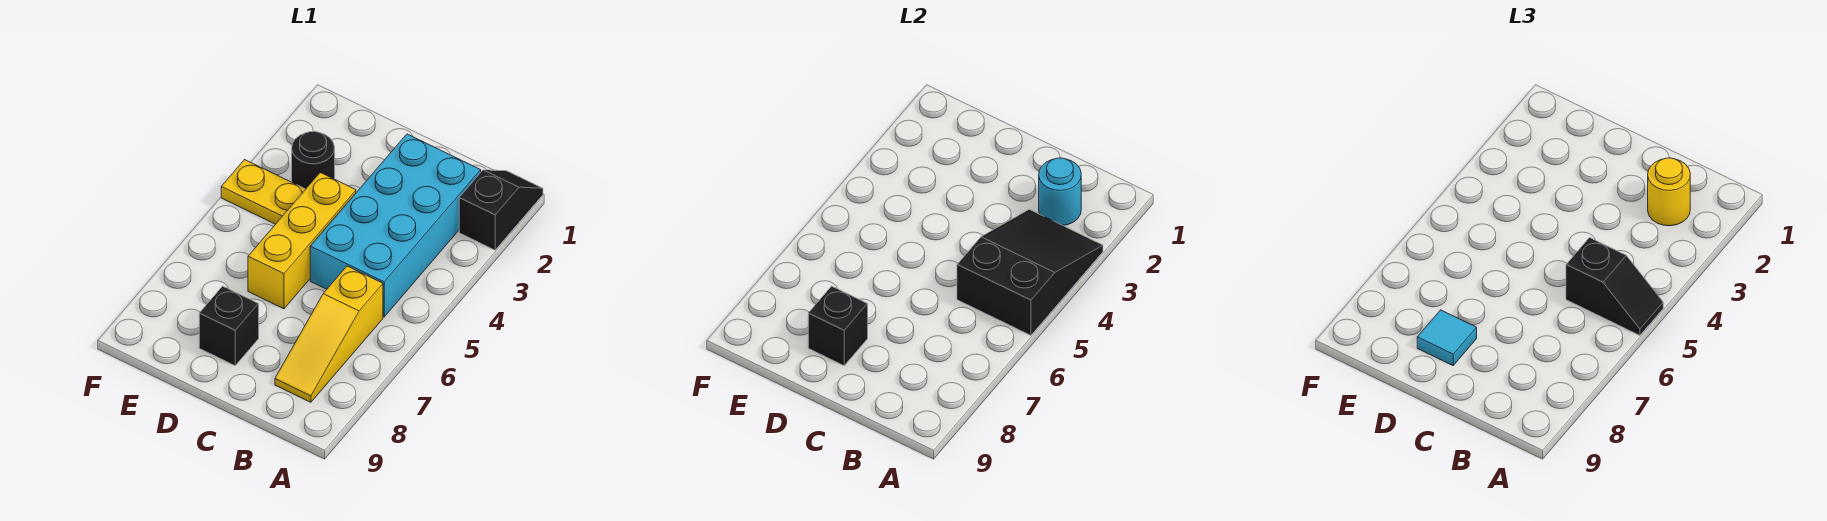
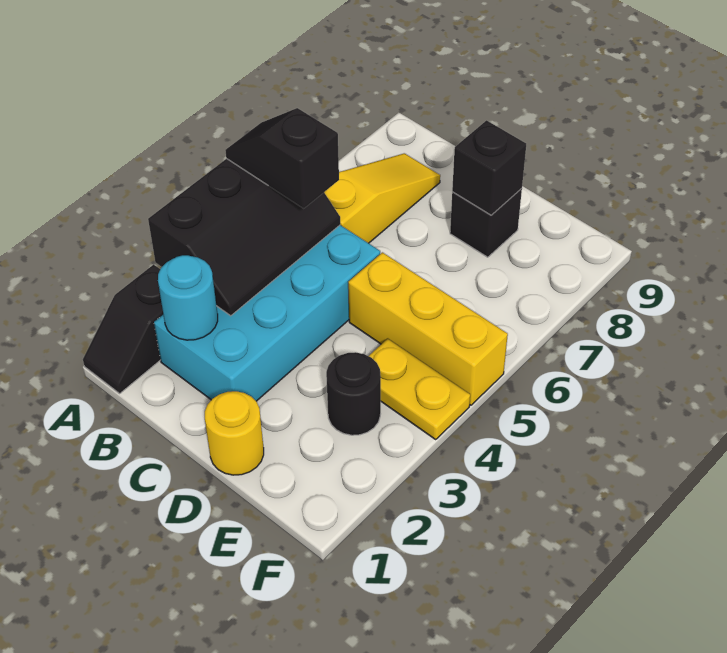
black slope A3:B5 level 2 top 5 -> black slope A3:B5 level 2 top A
yellow round brick B2 level 3 -> yellow round brick D1 level 1
yellow brick D4:D6 level 1 -> yellow brick D5:F5 level 1
cyan tile D8 level 3 -> none

